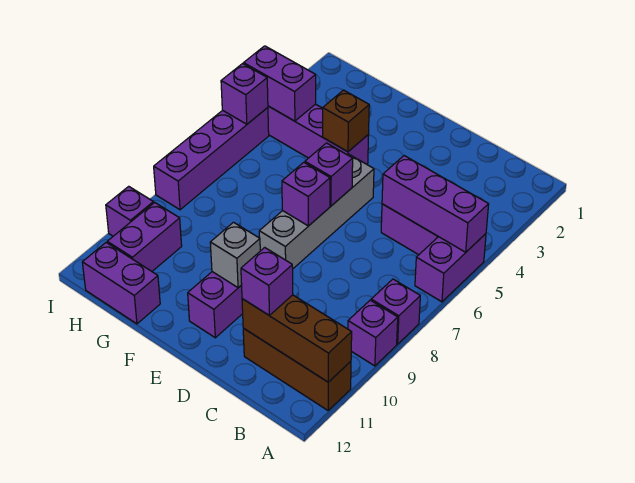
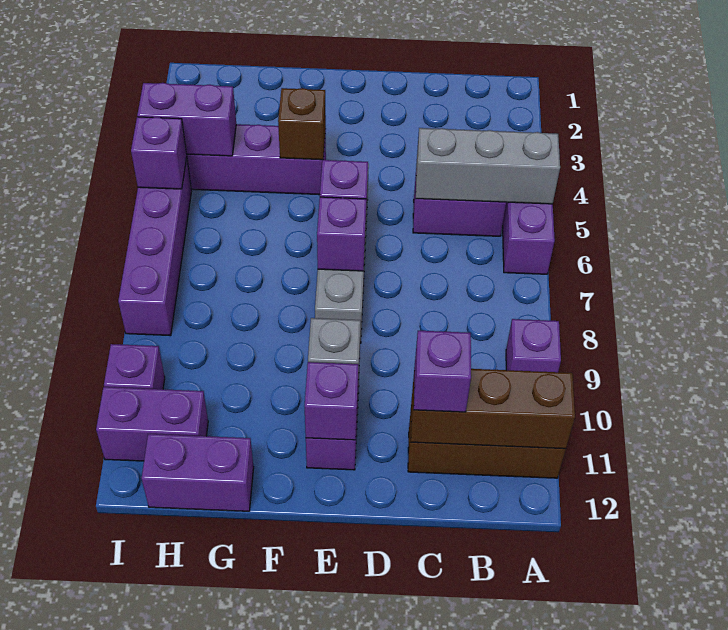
purple brick A5:C5 level 2 -> grey brick A5:C5 level 2
purple brick A8 level 1 -> purple brick E11 level 2
purple brick H10:H11 level 1 -> purple brick H11:I11 level 1

